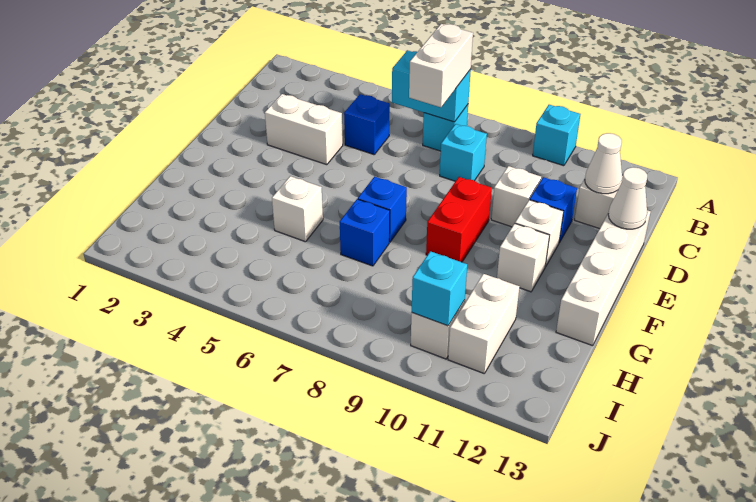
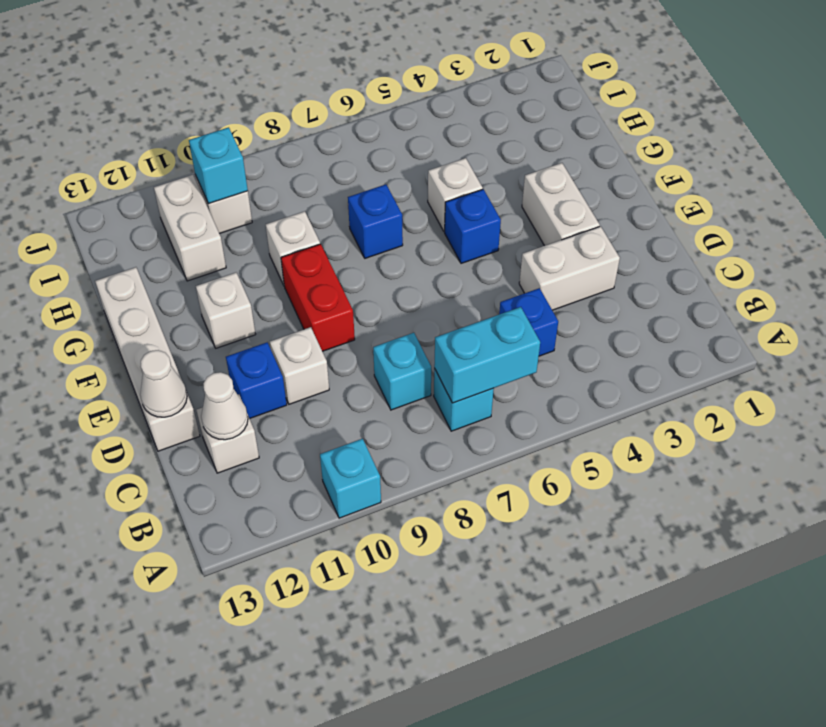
white brick B7:C7 level 3 -> white brick E3:F3 level 1
white brick E11 level 1 -> white brick G9 level 1
blue brick F7 level 1 -> blue brick F5 level 1

